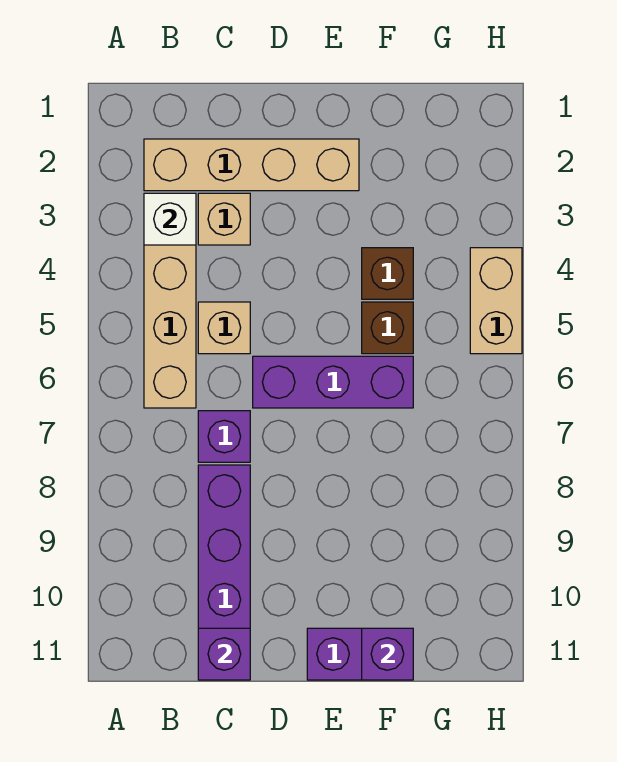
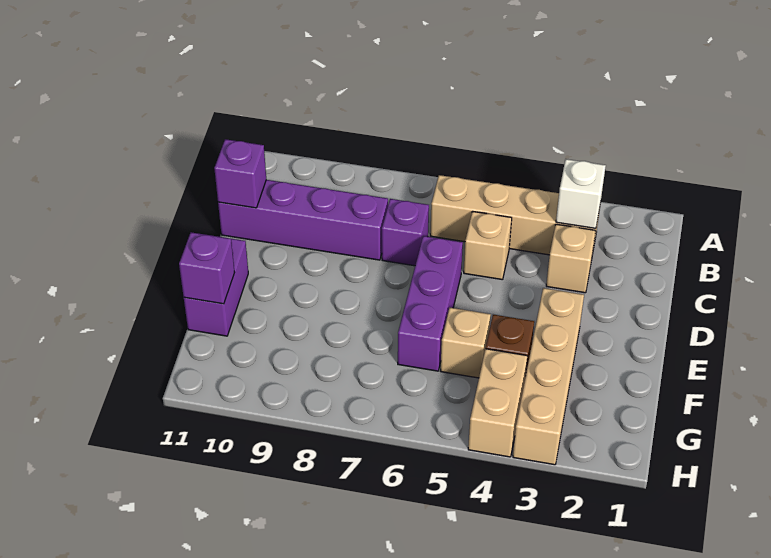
tan brick B2:E2 level 1 -> tan brick E3:H3 level 1
brown brick F5 level 1 -> tan brick F5 level 1
tan brick H4:H5 level 1 -> tan brick G4:H4 level 1

